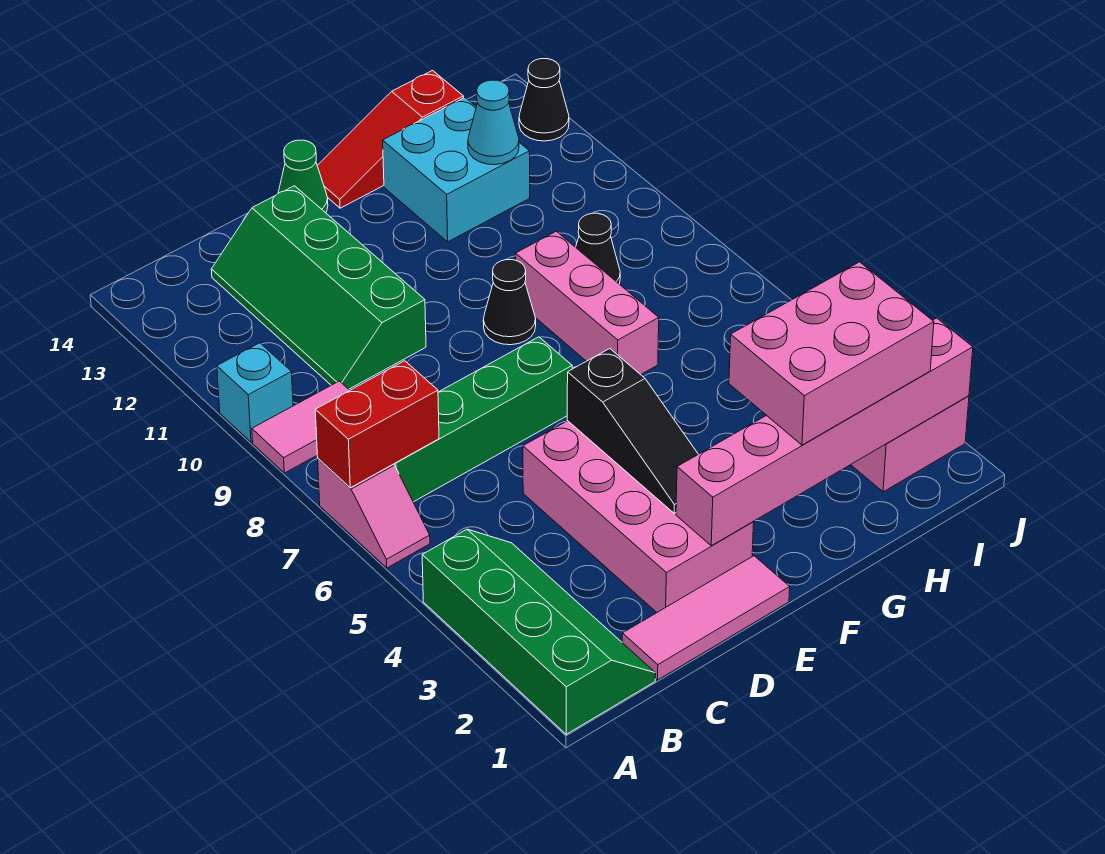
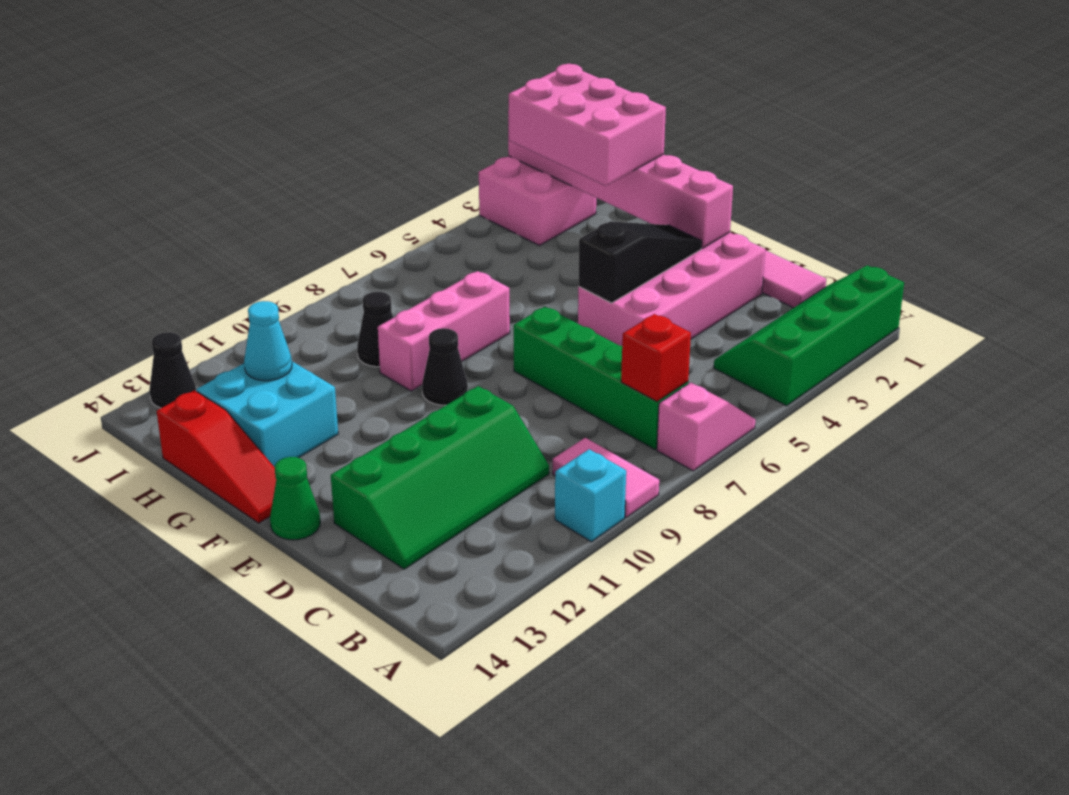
red brick A7:B7 level 2 -> red brick B7 level 2

